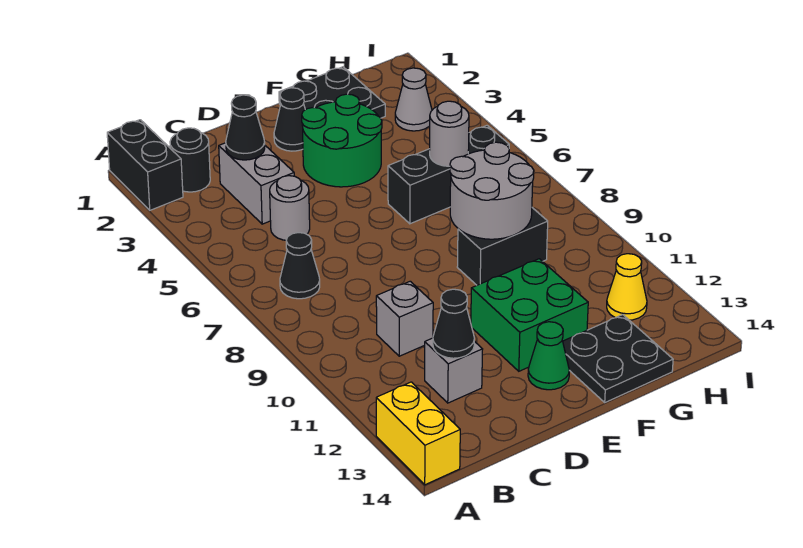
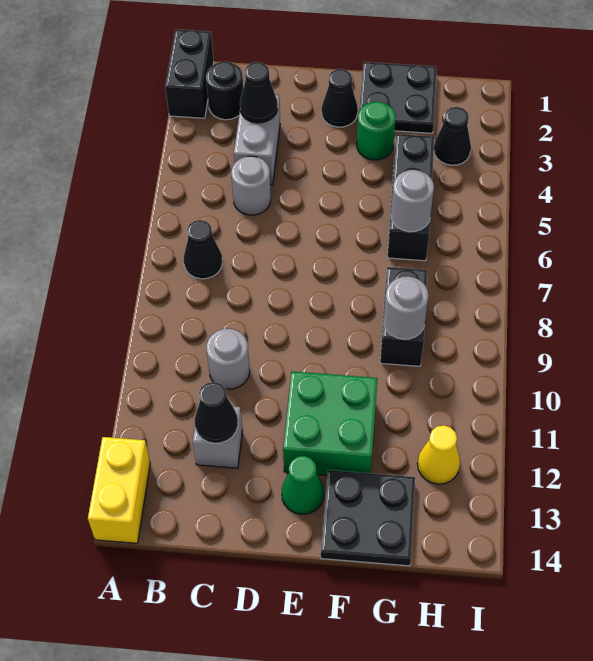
grey brick C10 level 1 -> grey round brick C10 level 1
green round brick E3:F4 level 1 -> green round brick F3 level 1
black brick F6:H6 level 1 -> black brick G4:G6 level 1
grey round brick F8:G9 level 2 -> grey round brick G9 level 2
black brick F9:G9 level 1 -> black brick G8:G9 level 1
grey cone H3 level 1 -> black cone H3 level 1

